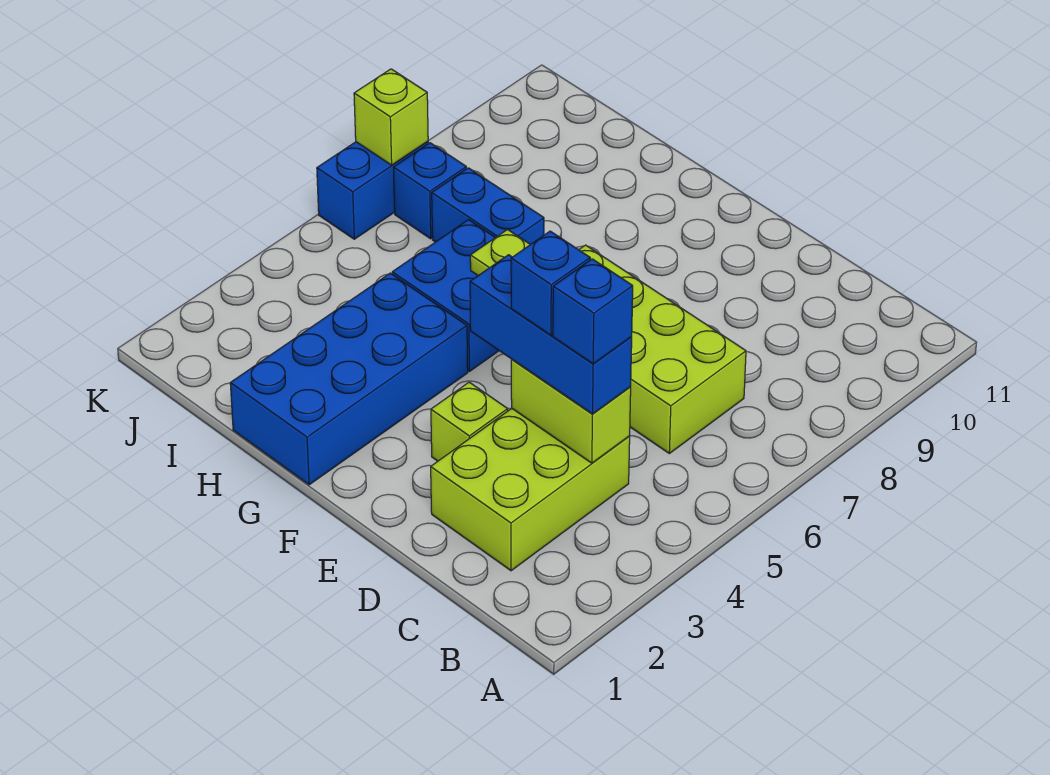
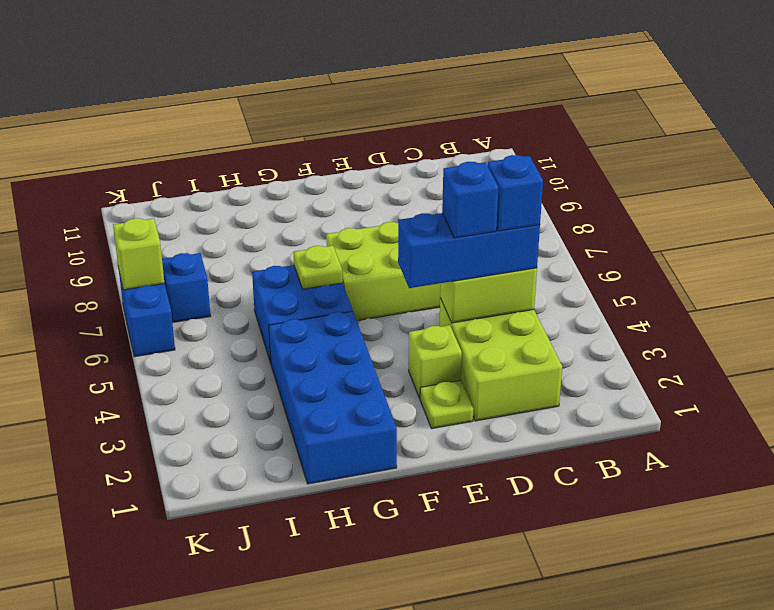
none -> lime plate E2 level 1
blue brick H7:I7 level 1 -> none

